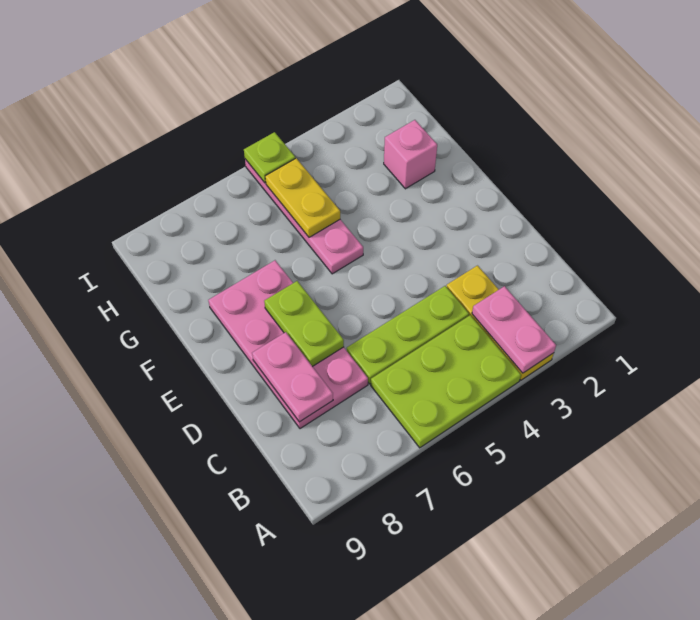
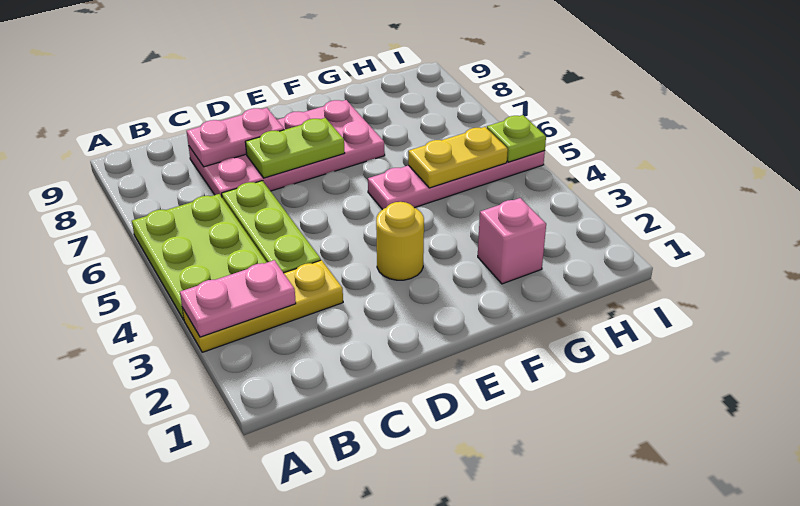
none -> yellow round brick E3 level 1

